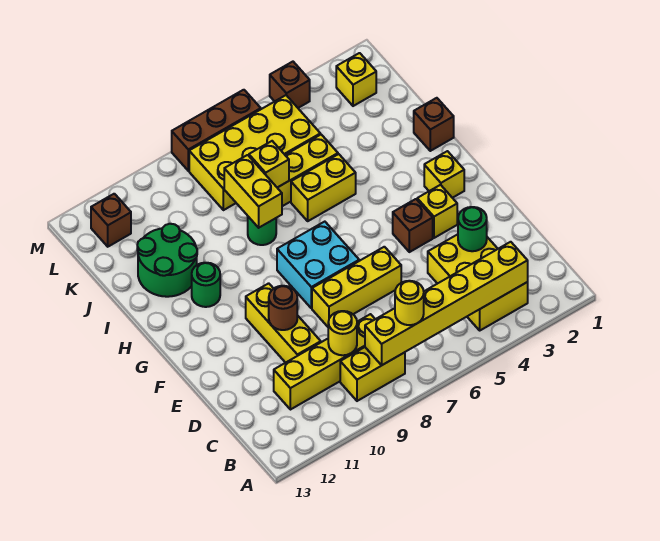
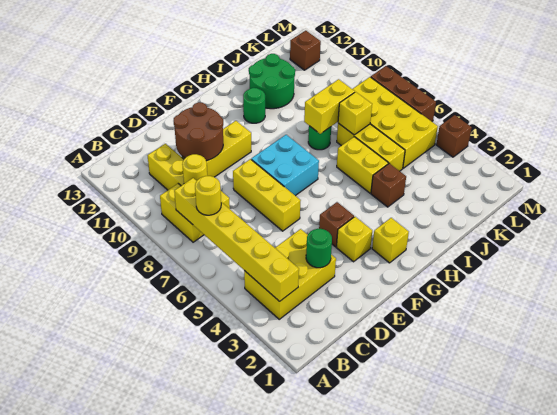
brown round brick E10 level 2 -> brown round brick D10:E11 level 2
brown brick I1 level 1 -> brown brick I4 level 1
yellow brick L2 level 1 -> none

